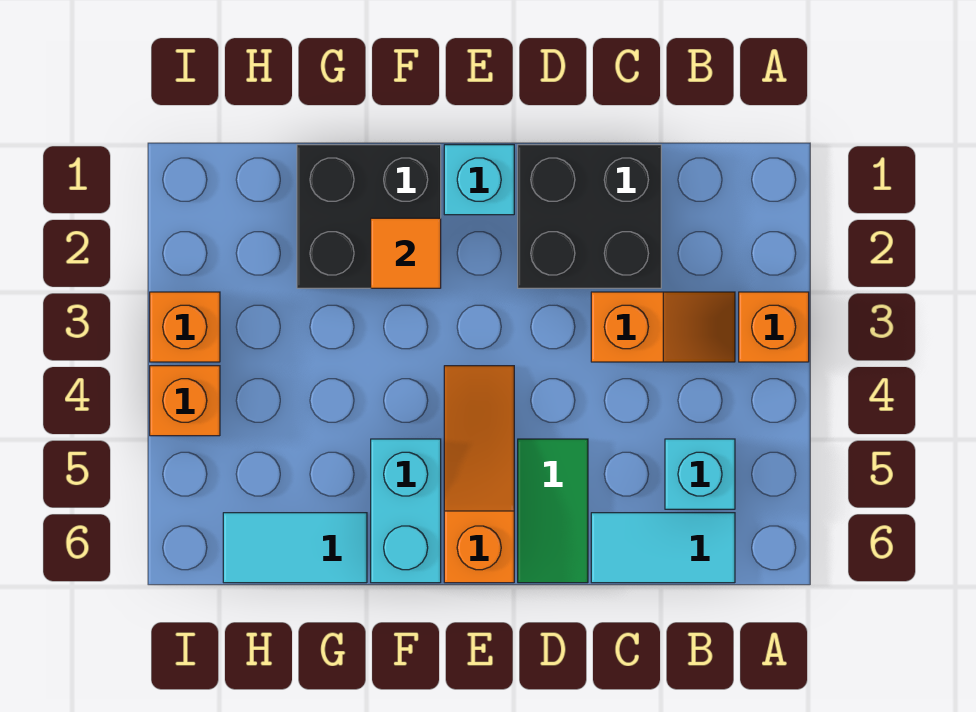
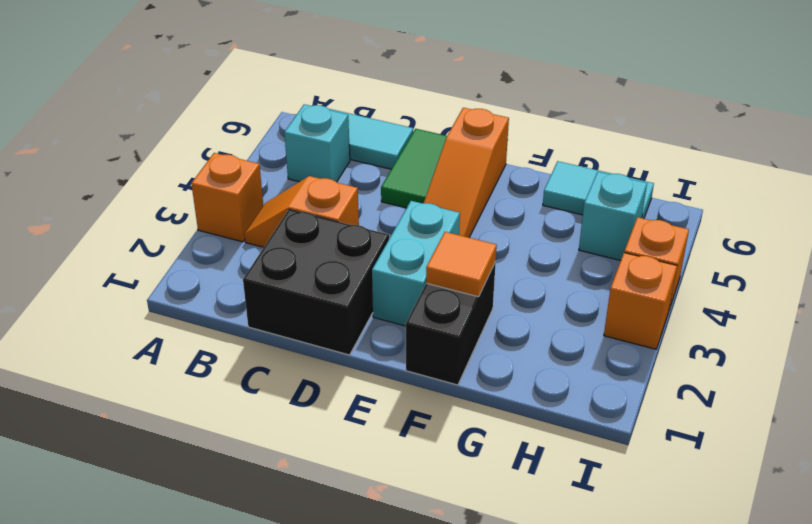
cyan brick E1 level 1 -> cyan brick H5 level 1
black brick F1:G2 level 1 -> black brick F1:F2 level 1
cyan brick F5:F6 level 1 -> cyan brick E2:E3 level 1

